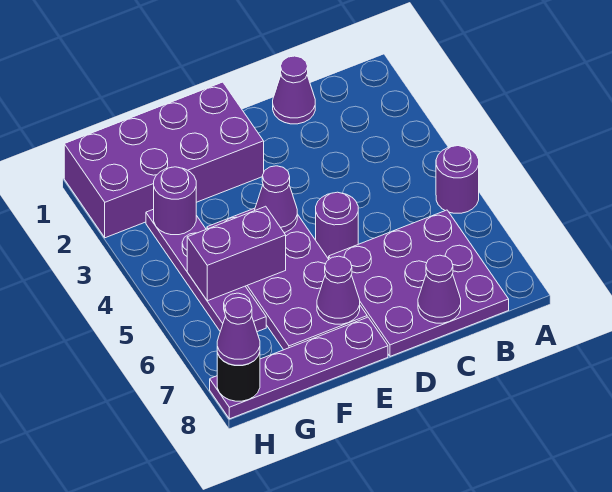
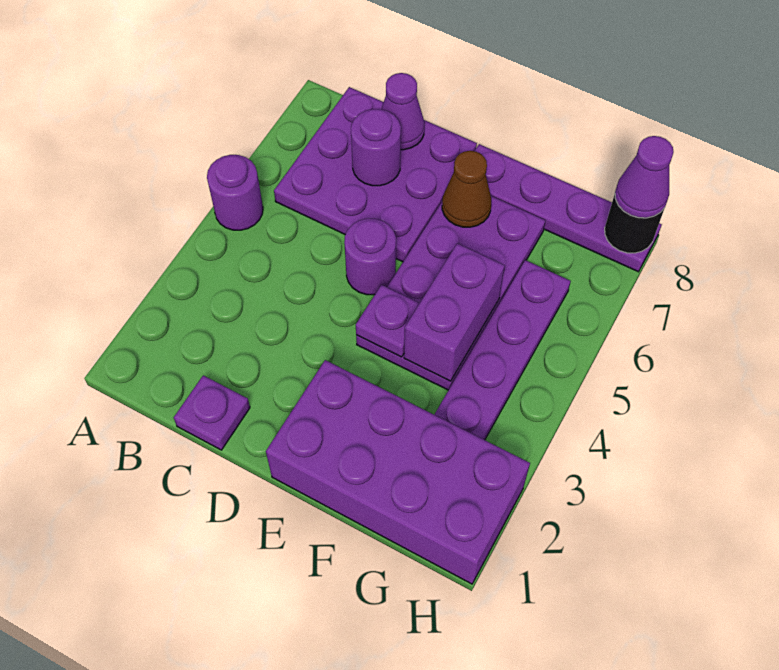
purple cone C1 level 1 -> purple plate C1 level 1
purple cone E4 level 2 -> purple plate E4 level 2
purple cone E7 level 2 -> brown cone E7 level 2
purple brick F5:G5 level 2 -> purple brick F4:F5 level 2
purple round brick G3 level 2 -> purple round brick C7 level 2

